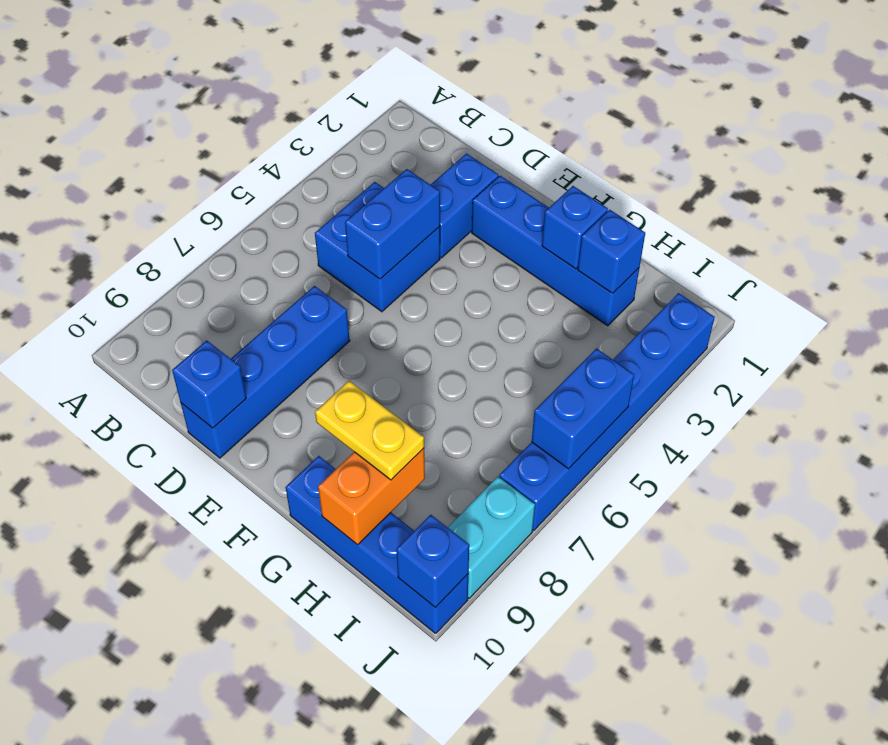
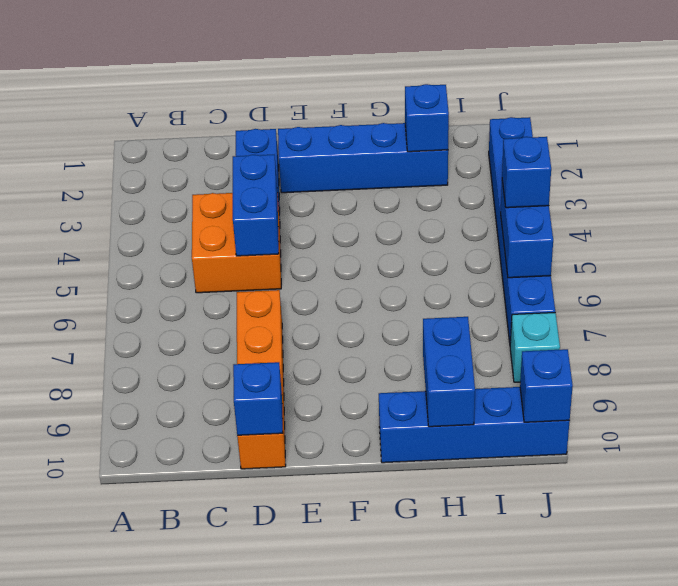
blue brick C4:D5 level 1 -> orange brick C4:D5 level 1
blue brick D7:D10 level 1 -> orange brick D7:D10 level 1
blue brick G2 level 2 -> blue brick J5 level 3
yellow plate G9:H9 level 3 -> none
orange brick H9:H10 level 2 -> blue brick H9:H10 level 2
cyan brick J8:J9 level 1 -> cyan brick J8 level 1

